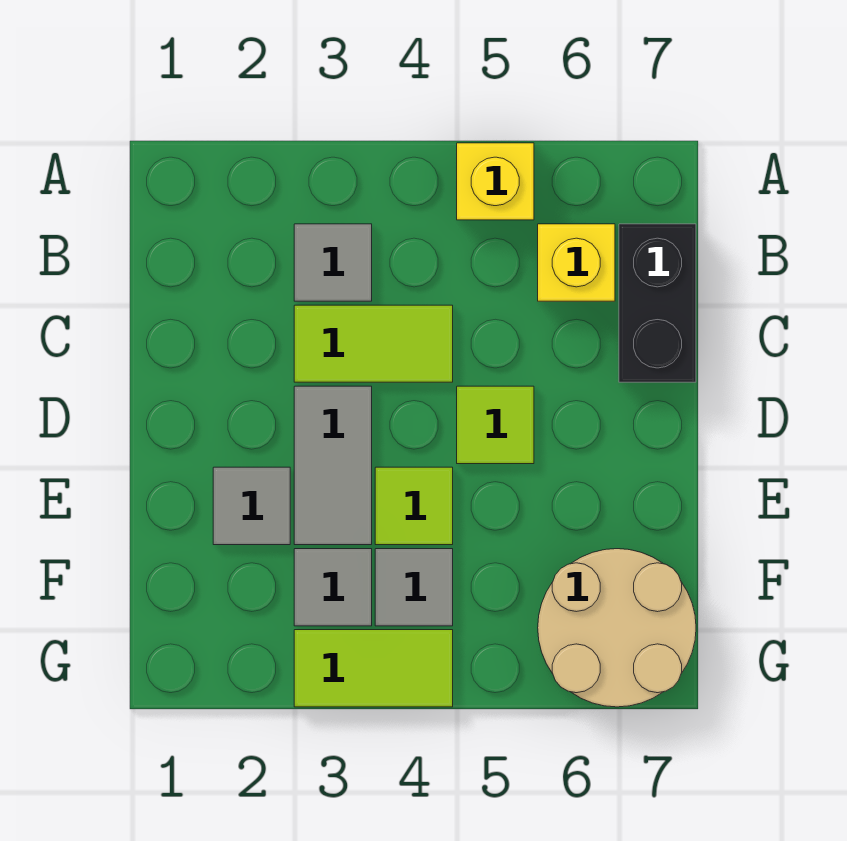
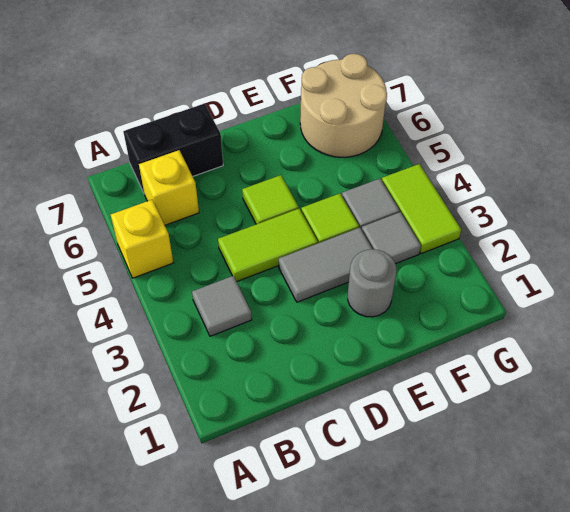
lime tile C3:C4 level 1 -> lime tile C4:D4 level 1
grey tile E2 level 1 -> grey round brick E2 level 1

